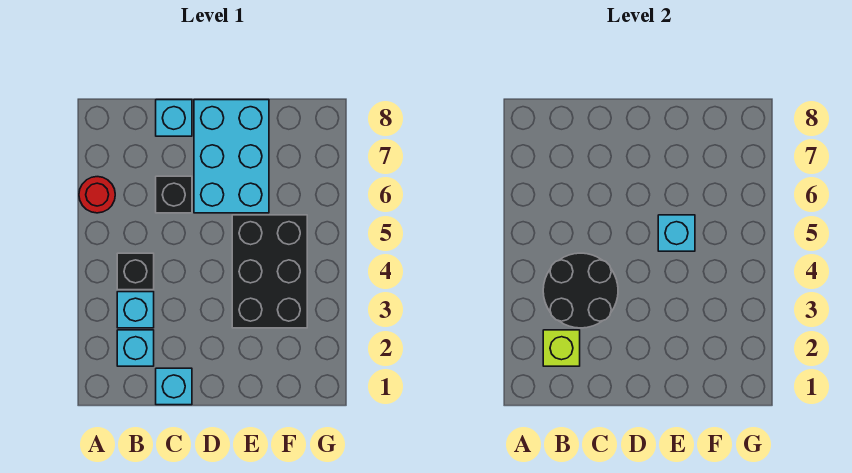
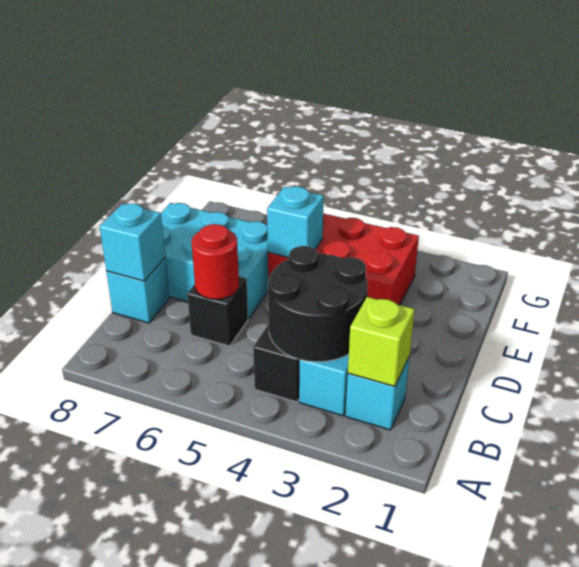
red round brick A6 level 1 -> red round brick C6 level 2
cyan brick C1 level 1 -> cyan brick C8 level 2
black brick E3:F5 level 1 -> red brick E3:F5 level 1

